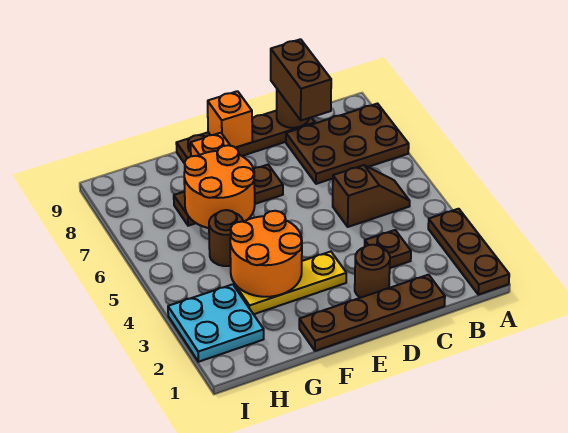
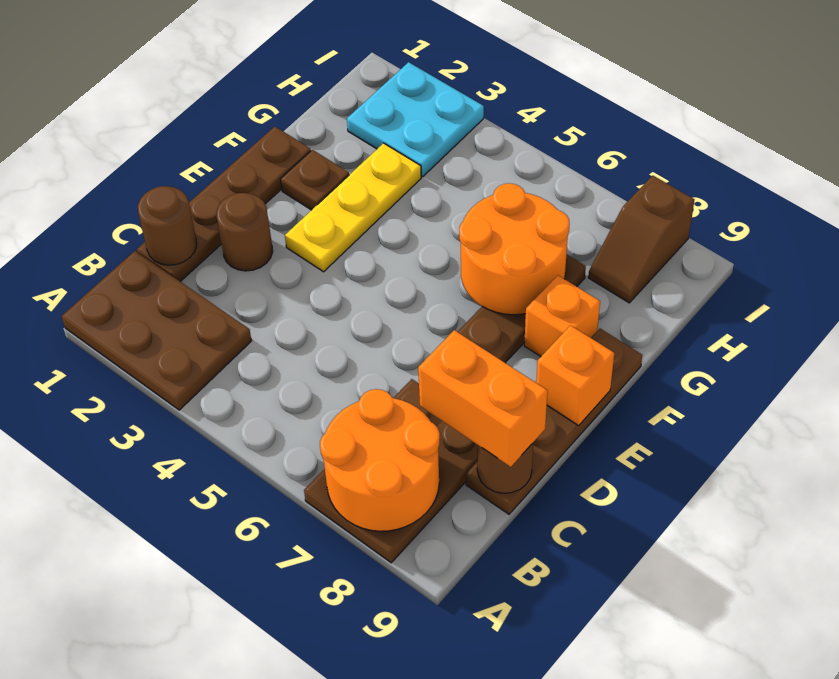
brown plate A1:A3 level 1 -> brown plate A1:B3 level 1
brown slope B5:C5 level 1 top C -> brown slope H8:I8 level 1 top I
brown plate C3 level 1 -> brown plate F2 level 1
brown brick C8:C9 level 3 -> orange brick C8:C9 level 3
orange round brick F3:G4 level 2 -> orange round brick A7:B8 level 2
brown round brick G5 level 1 -> brown round brick C1 level 2

